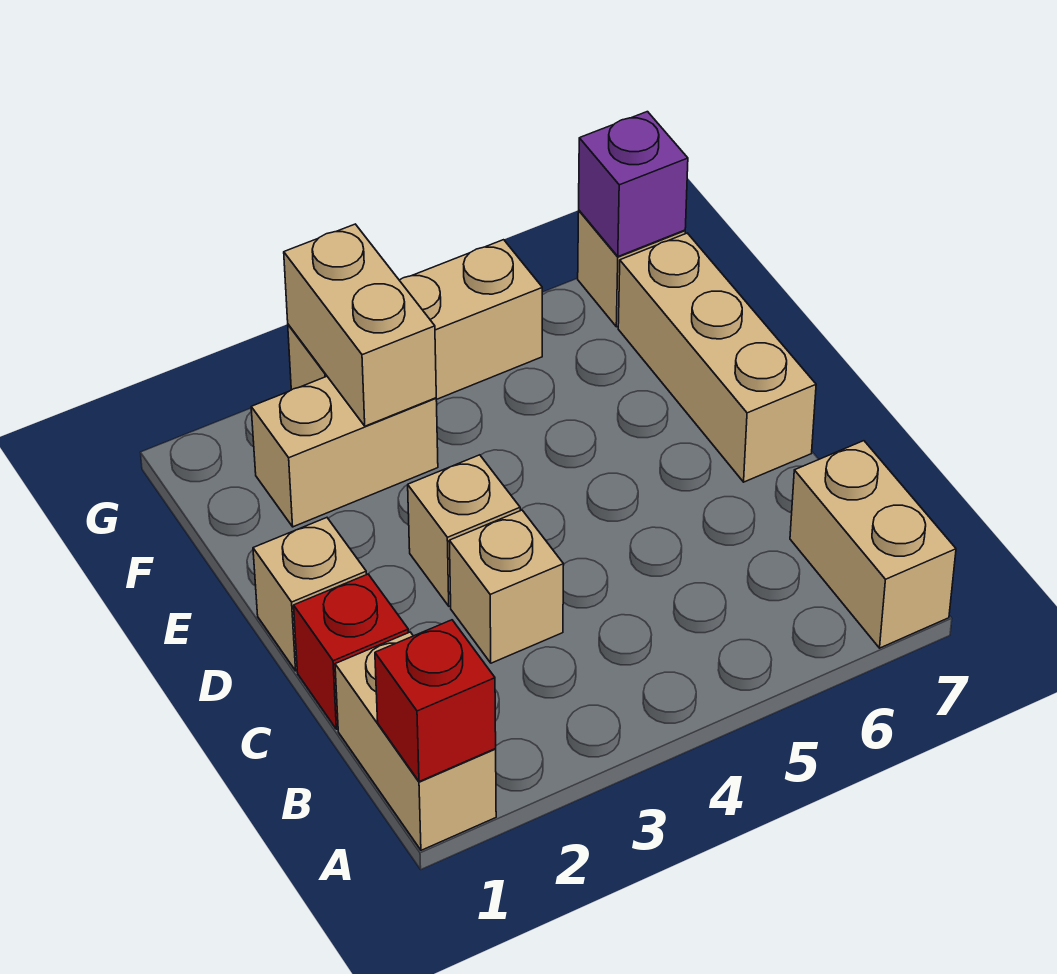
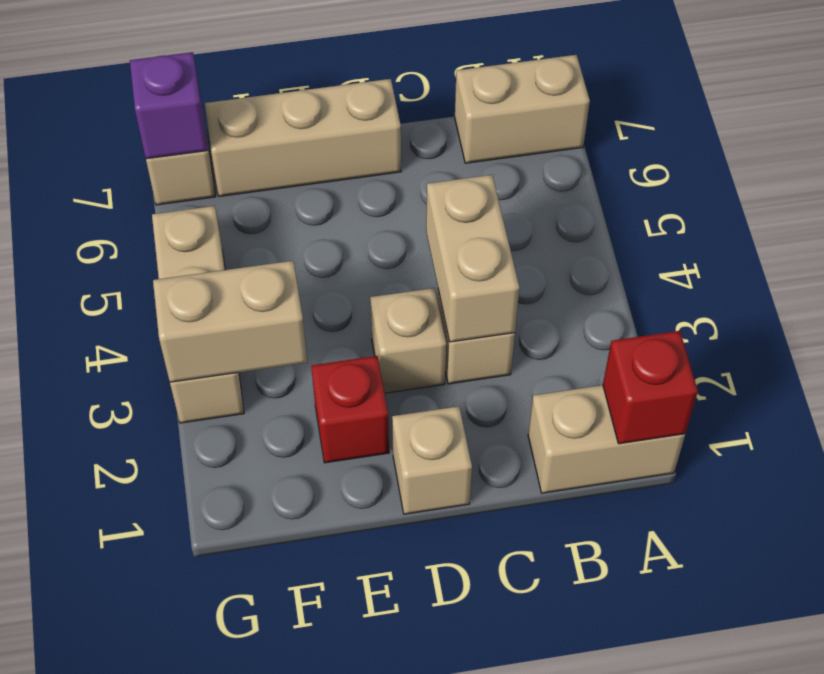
red brick C1 level 1 -> red brick E2 level 1
tan brick F2:F3 level 1 -> tan brick C3:C4 level 2

